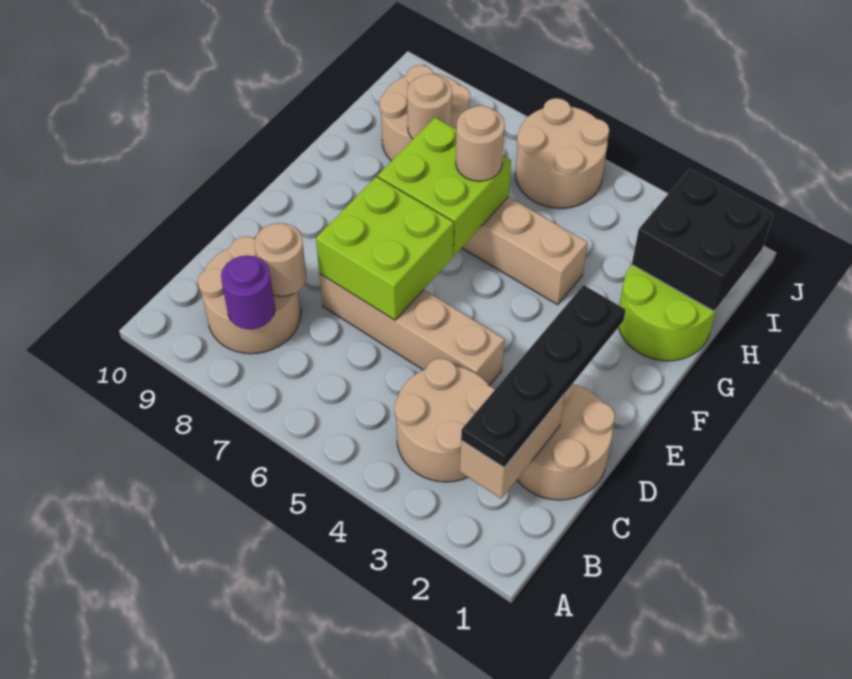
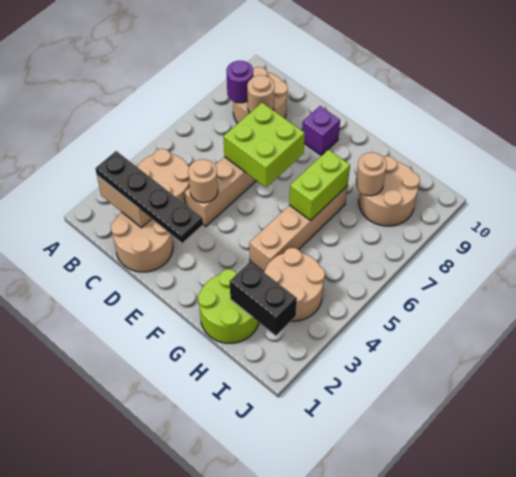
none -> purple brick E9 level 1
lime brick F6:G7 level 2 -> lime brick G6:G7 level 2
tan round brick G6 level 3 -> tan round brick D4 level 2
black brick H1:I2 level 2 -> black brick H2:I2 level 2
tan round brick I5:J6 level 1 -> tan round brick H3:I4 level 1

